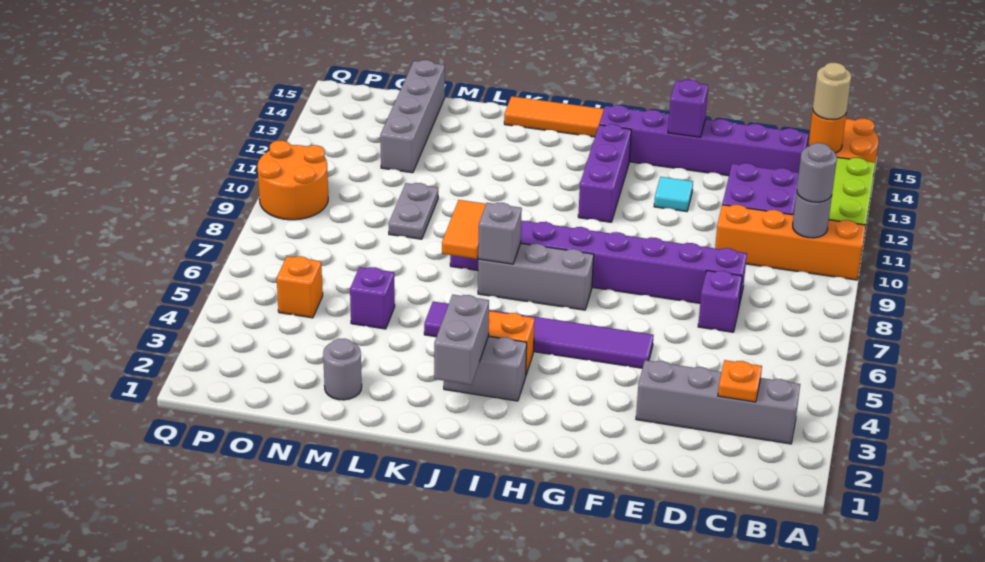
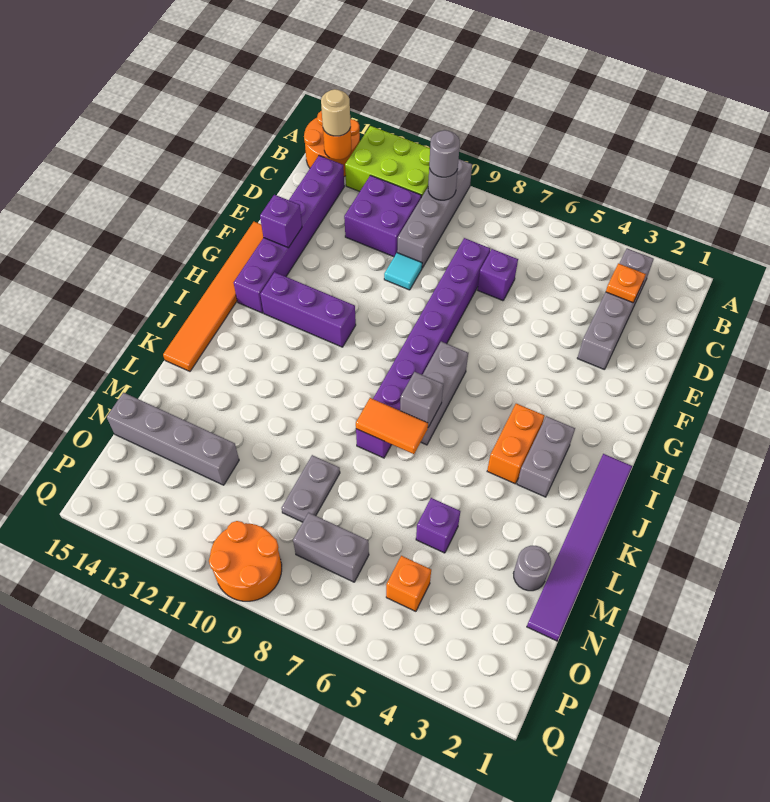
orange brick A10:D10 level 1 -> grey brick A10:D10 level 1
purple tile F5:K5 level 1 -> purple tile I1:N1 level 1
cyan tile F12 level 1 -> cyan tile E10 level 1
grey brick J2:J3 level 2 -> grey brick O7:O8 level 1
grey plate M9:M10 level 1 -> grey plate M9:N9 level 1

